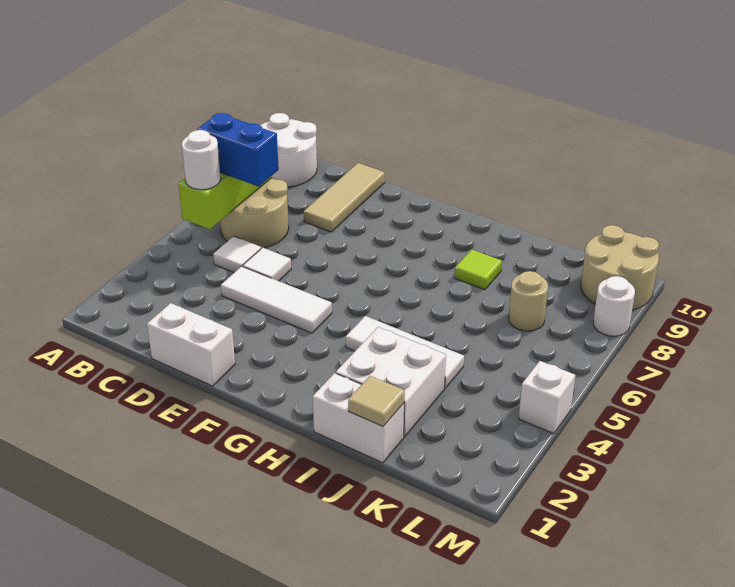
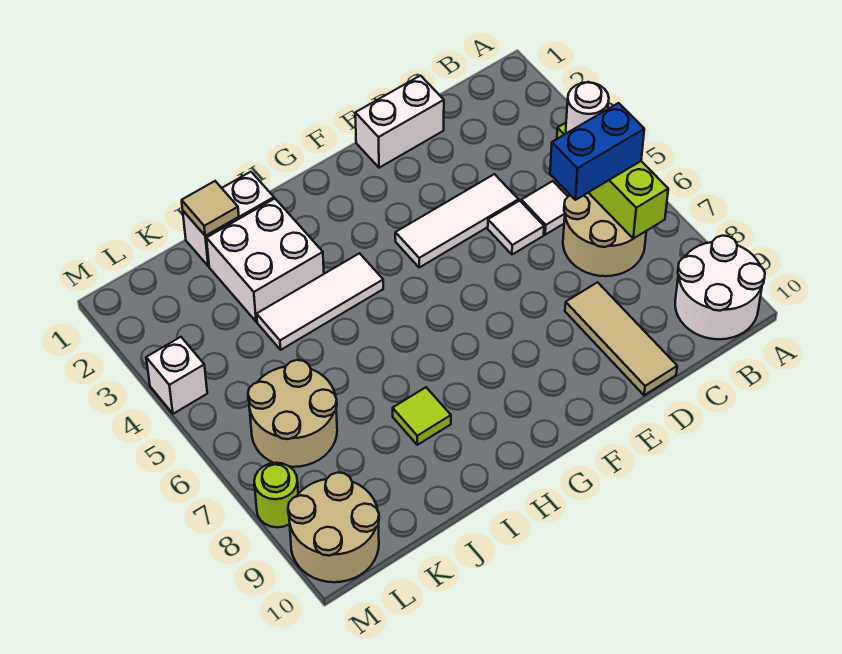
tan round brick K7 level 1 -> tan round brick K6:L7 level 1
white round brick M8 level 1 -> lime round brick M8 level 1

